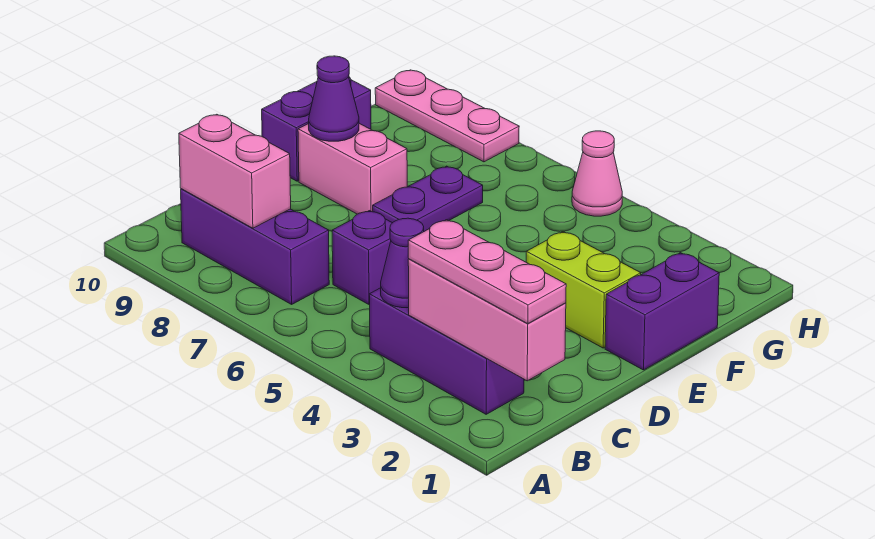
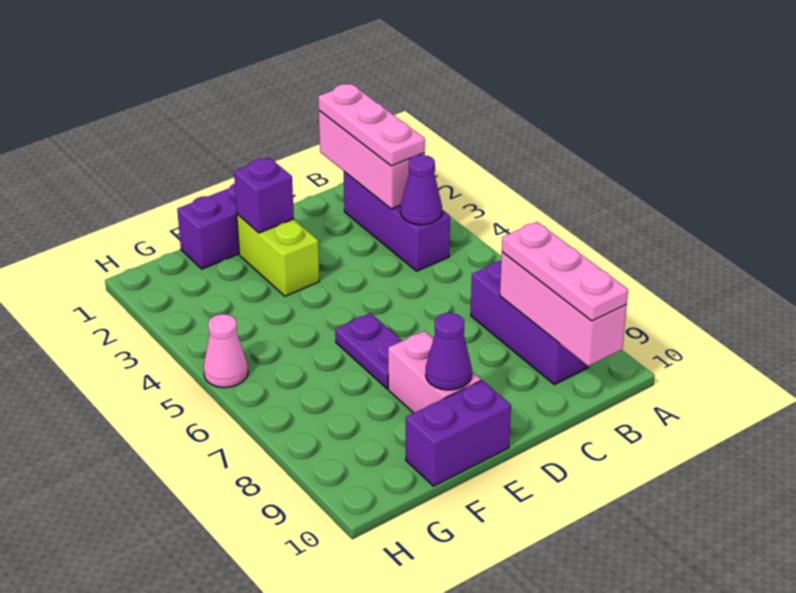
pink brick B8:B9 level 2 -> pink brick B8:B10 level 2
purple brick C6 level 1 -> purple brick E2 level 2
purple plate E7:F7 level 1 -> purple plate E6:E7 level 1
pink plate H8:H10 level 1 -> pink plate B8:B10 level 3

